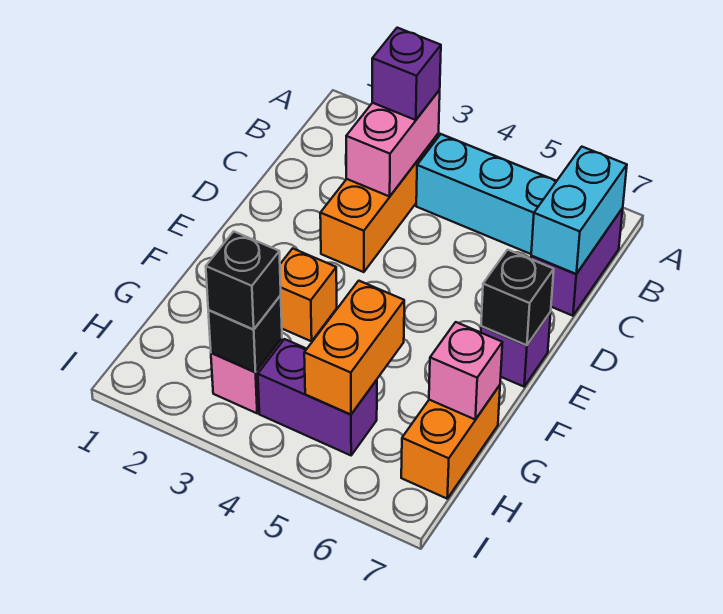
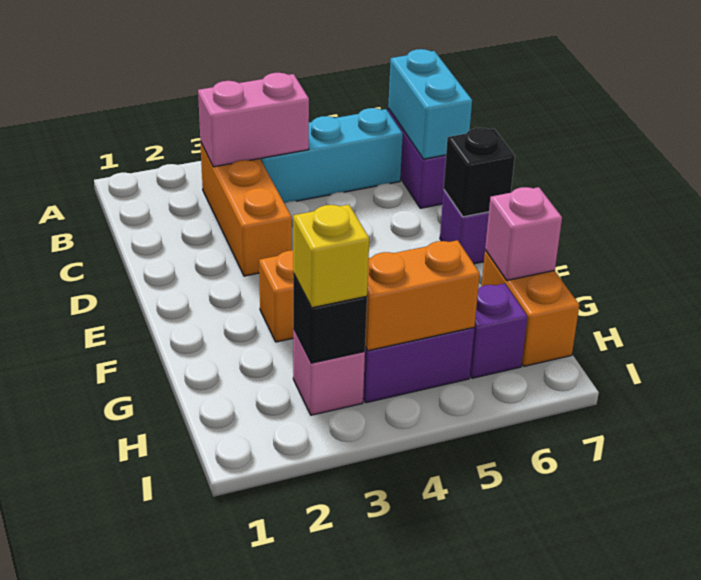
pink brick B3:C3 level 2 -> pink brick B3:B4 level 2
purple brick B3 level 3 -> purple brick H6 level 1
orange brick G5:H5 level 2 -> orange brick H4:H5 level 2
black brick H3 level 3 -> yellow brick H3 level 3

